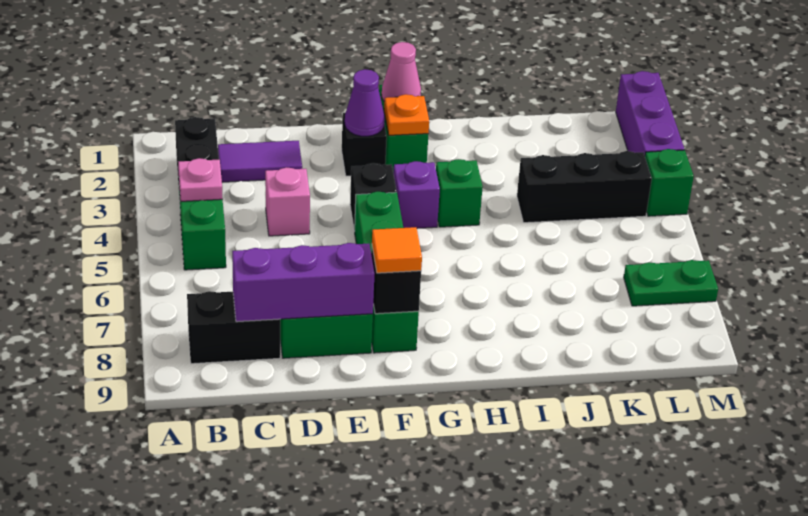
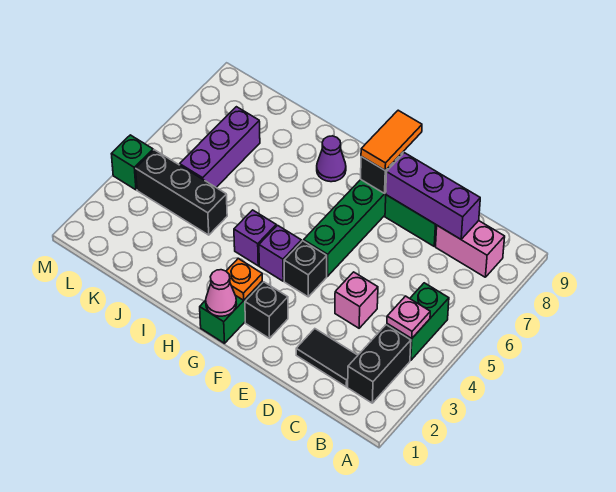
black brick B8:C8 level 1 -> pink brick B8:C8 level 1
purple tile C2:D2 level 1 -> black tile C2:D2 level 1
purple cone F2 level 2 -> purple cone H8 level 1
orange tile F8 level 3 -> orange tile F8:F9 level 3
green brick H4 level 1 -> purple brick H4 level 1
green plate L7:M7 level 1 -> none
purple brick M1:M3 level 1 -> purple brick K5:K7 level 1

